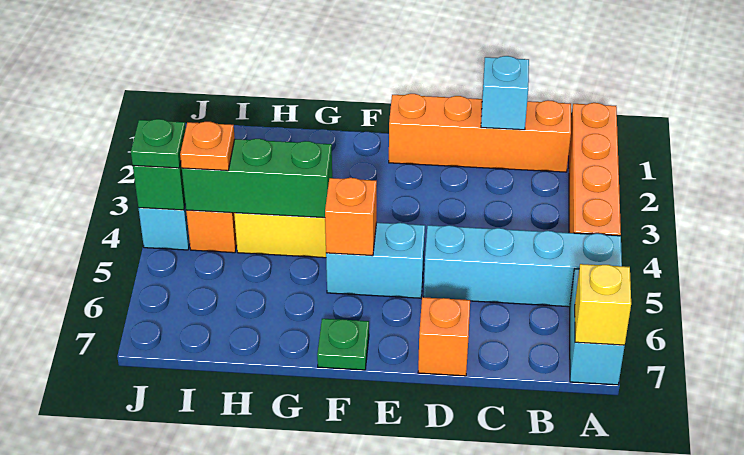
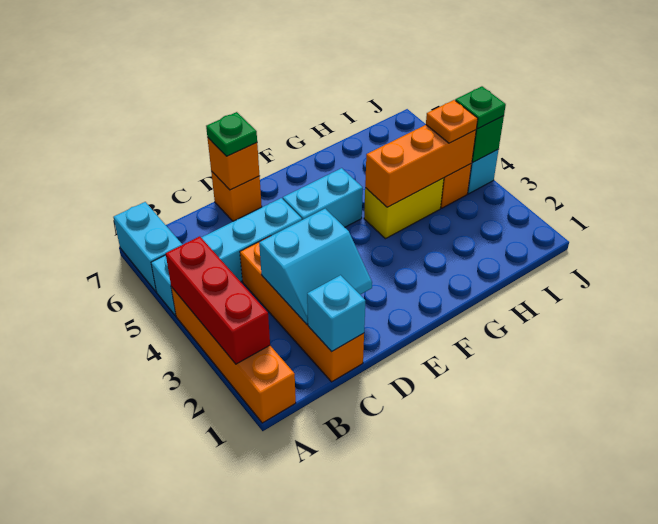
none -> red brick A2:A4 level 2
yellow brick A7 level 2 -> none
orange brick B1:E1 level 1 -> orange brick C1:C4 level 1
none -> cyan slope C2:D3 level 2 top 3
orange brick F5 level 2 -> orange brick D7 level 2
green plate F7 level 1 -> green plate D7 level 3
green brick G4:I4 level 2 -> orange brick G4:I4 level 2

